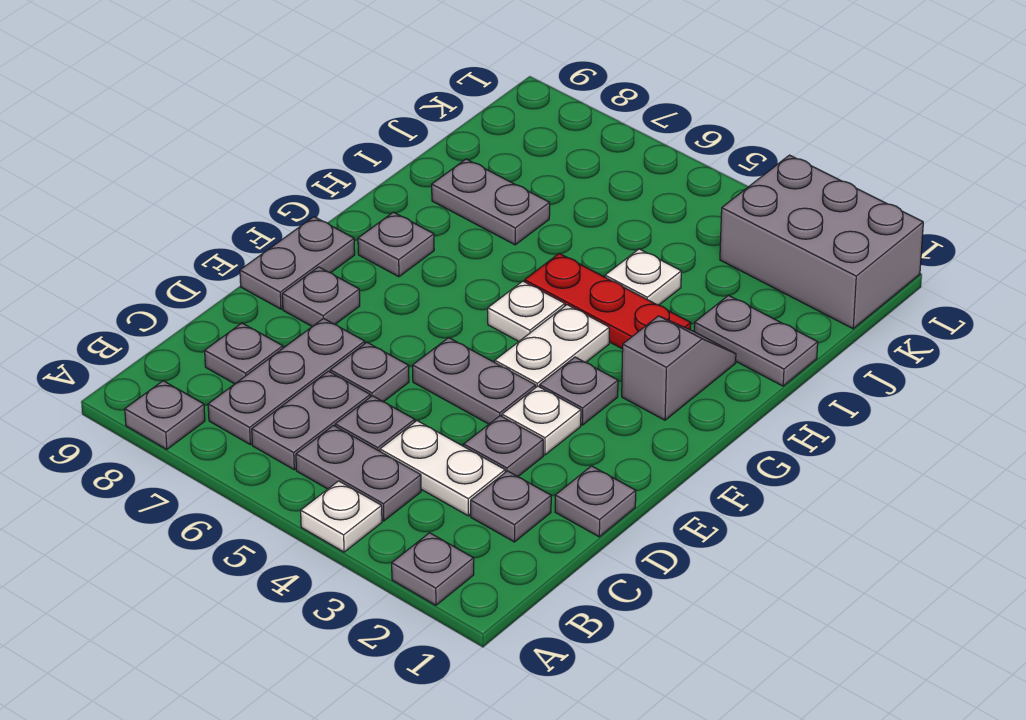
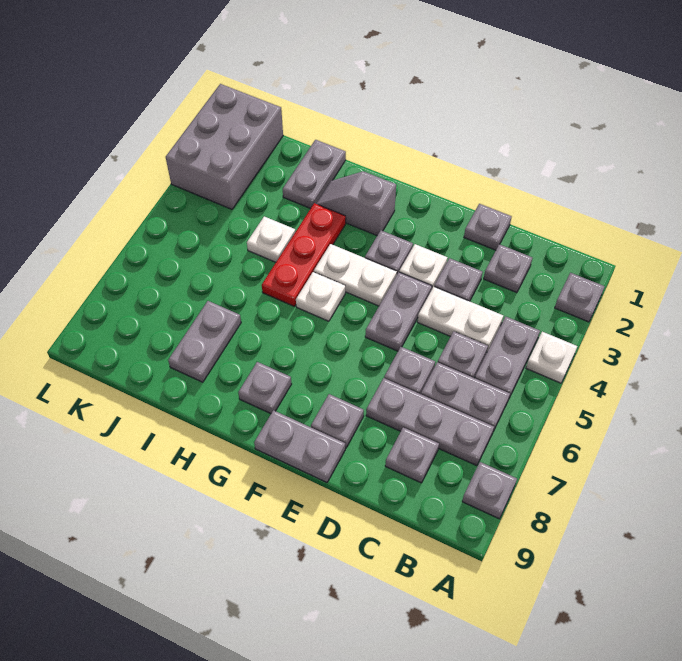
white plate C3:C4 level 1 -> white plate C4:D4 level 1

